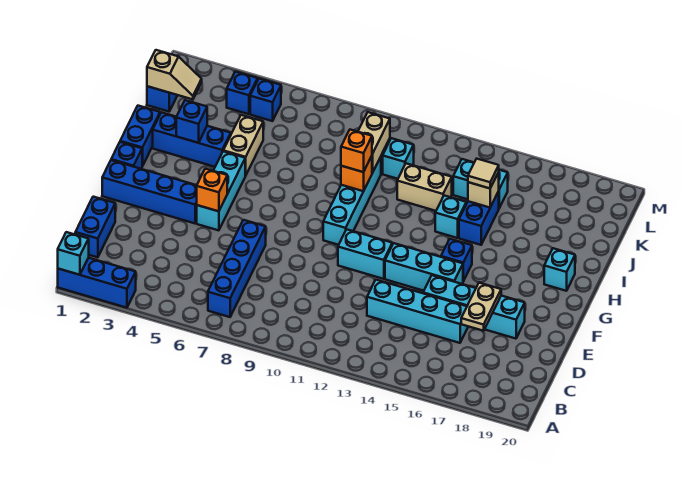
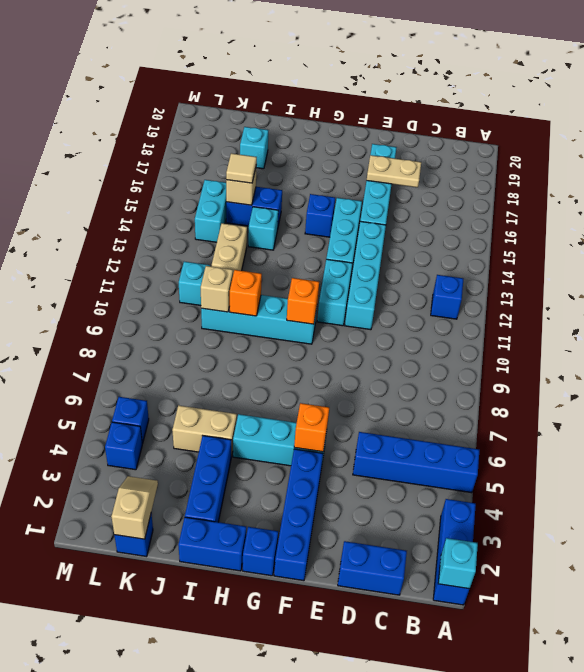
blue brick B7:E7 level 1 -> blue brick A5:D5 level 1
cyan brick D13:D16 level 1 -> cyan brick E11:E14 level 1
cyan brick H19 level 1 -> cyan brick J18 level 1
blue brick I3 level 2 -> blue brick B12 level 1
orange brick I10 level 3 -> orange brick G10 level 2
tan brick J10:K10 level 2 -> tan brick J10 level 2

